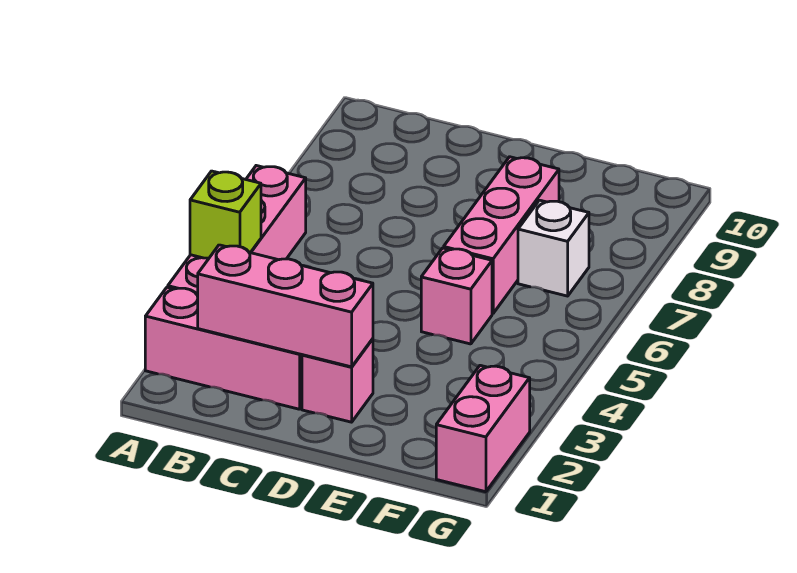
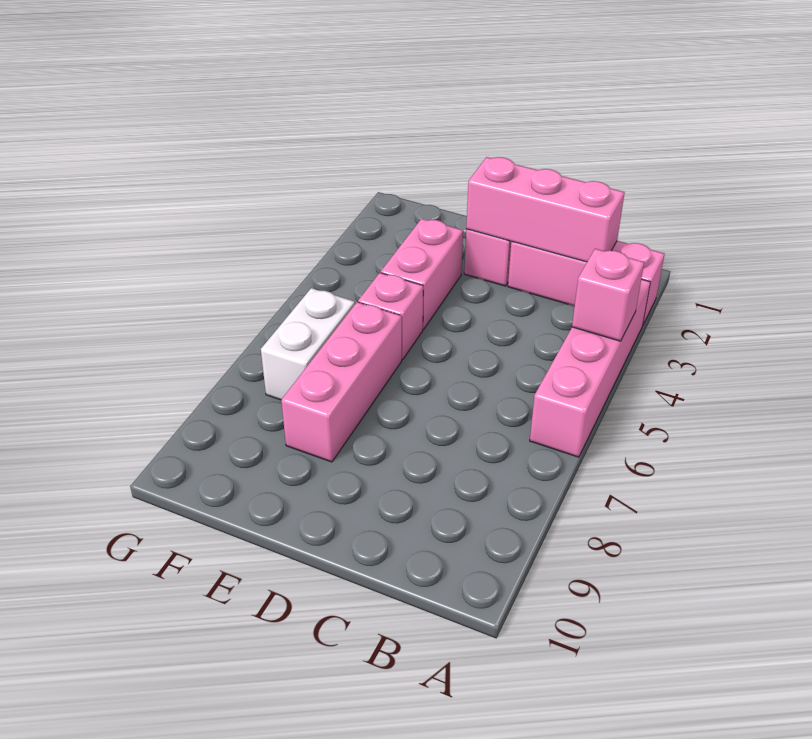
lime brick A4 level 2 -> pink brick A4 level 2
white brick F7 level 1 -> white brick F6:F7 level 1
pink brick G1:G2 level 1 -> pink brick E3:E4 level 1

